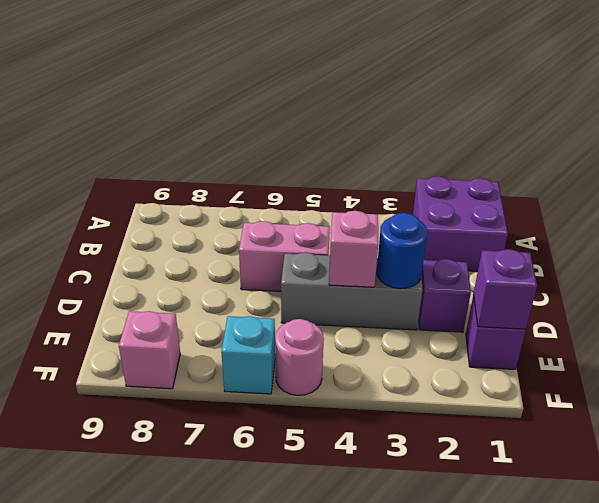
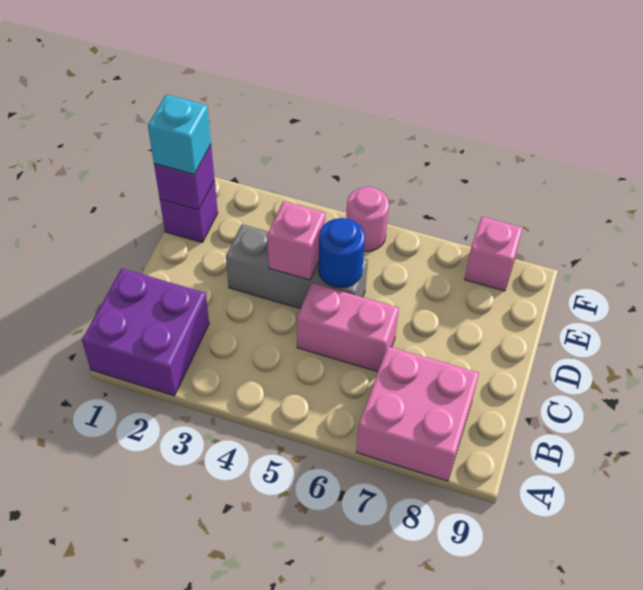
none -> pink brick A7:B8 level 1
purple brick D2 level 1 -> none
blue round brick D3 level 2 -> blue round brick D5 level 2
cyan brick F6 level 1 -> cyan brick E1 level 3

